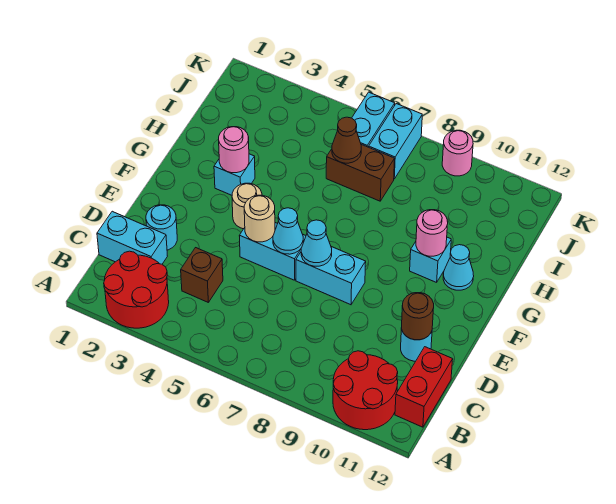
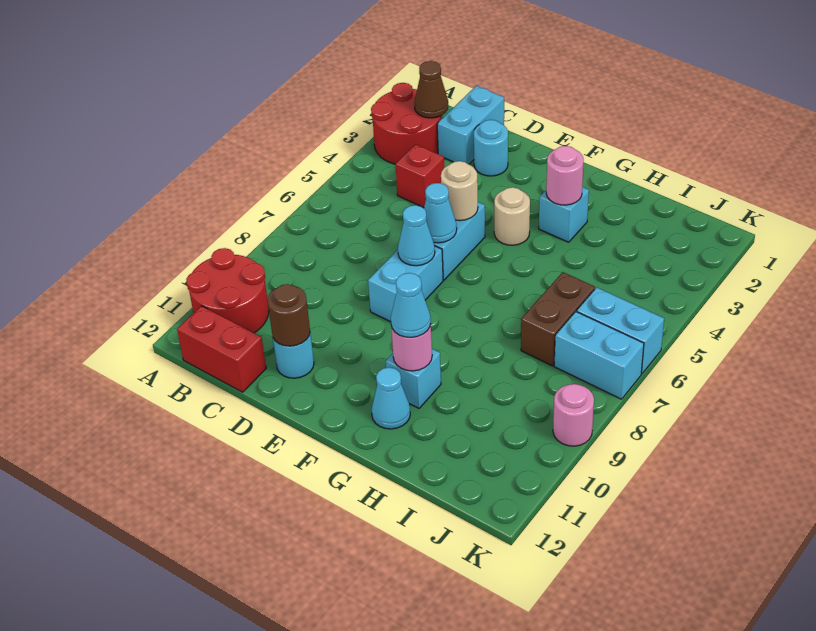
brown brick C4 level 1 -> red brick C4 level 1
none -> cyan cone G10 level 3
brown cone I6 level 2 -> brown cone B2 level 2

